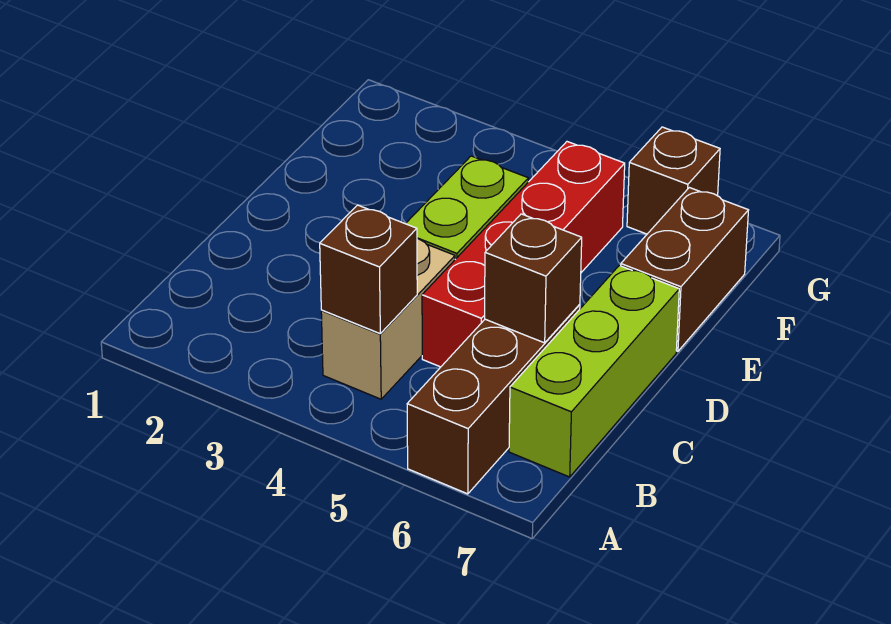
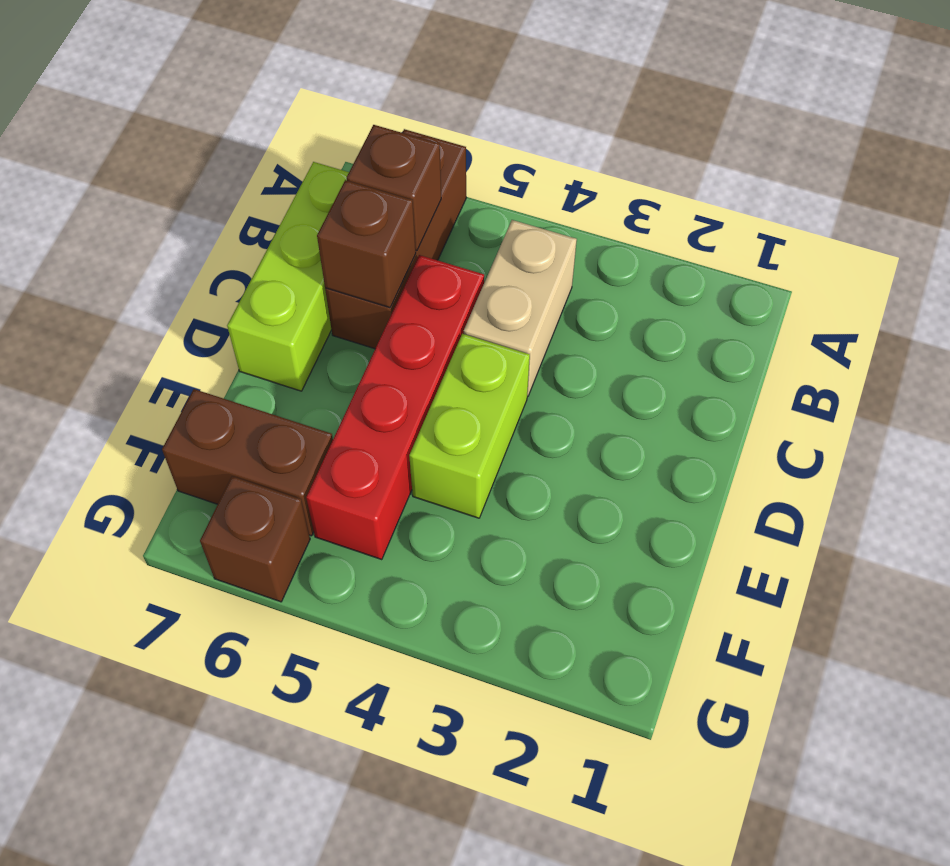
brown brick B4 level 2 -> brown brick B6 level 2
brown brick E7:F7 level 1 -> brown brick F6:F7 level 1

